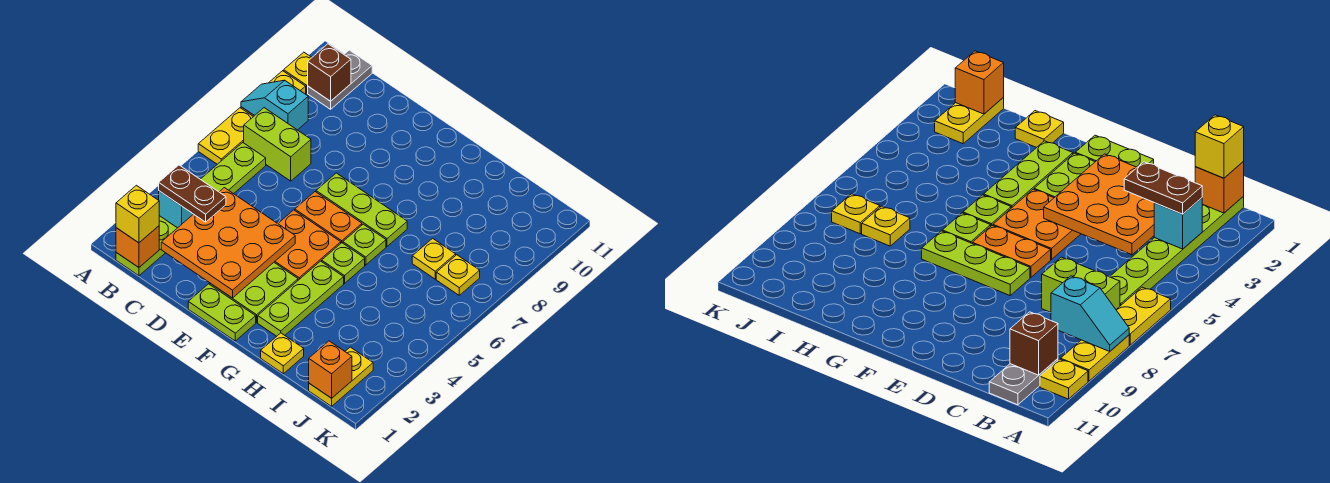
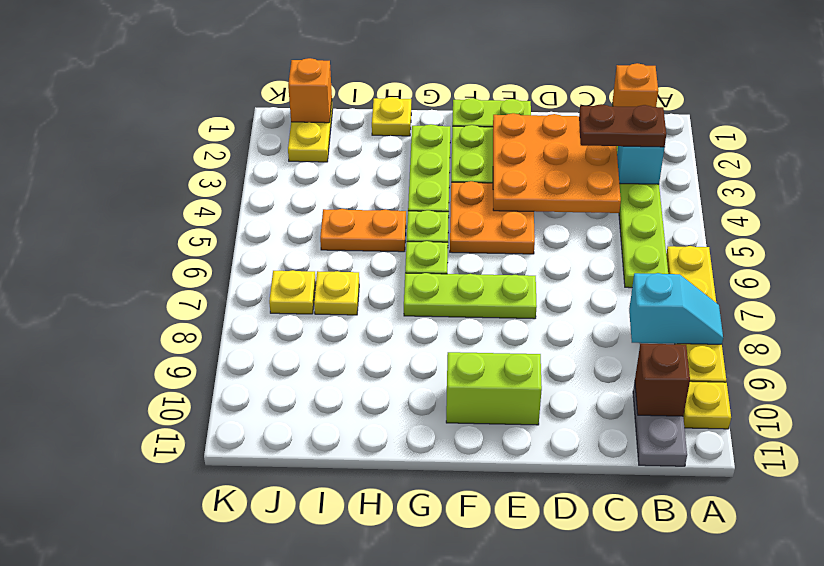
yellow brick B1 level 3 -> none
lime brick B7:C7 level 1 -> lime brick E10:F10 level 1
orange plate E6:F6 level 1 -> orange plate H5:I5 level 1

